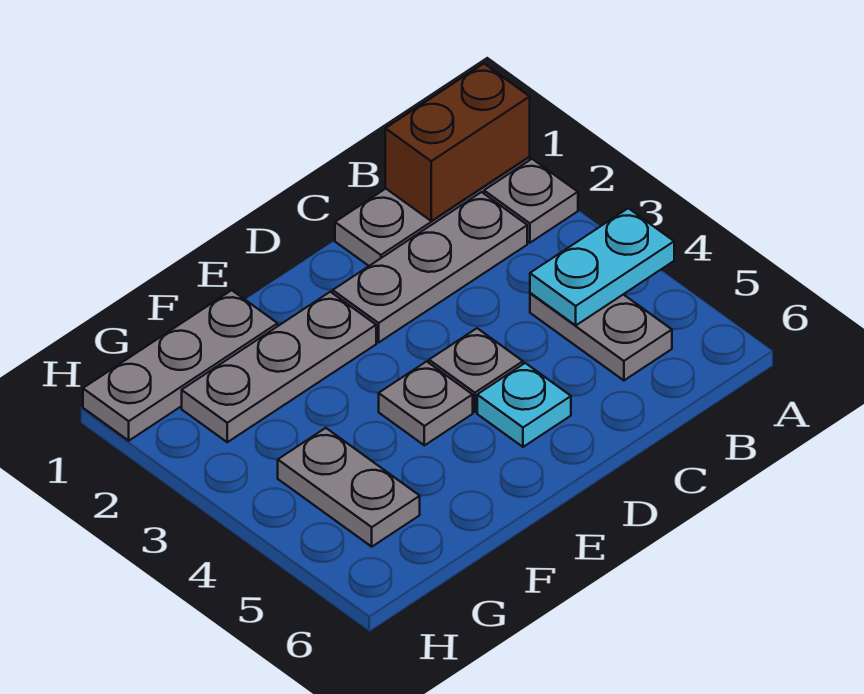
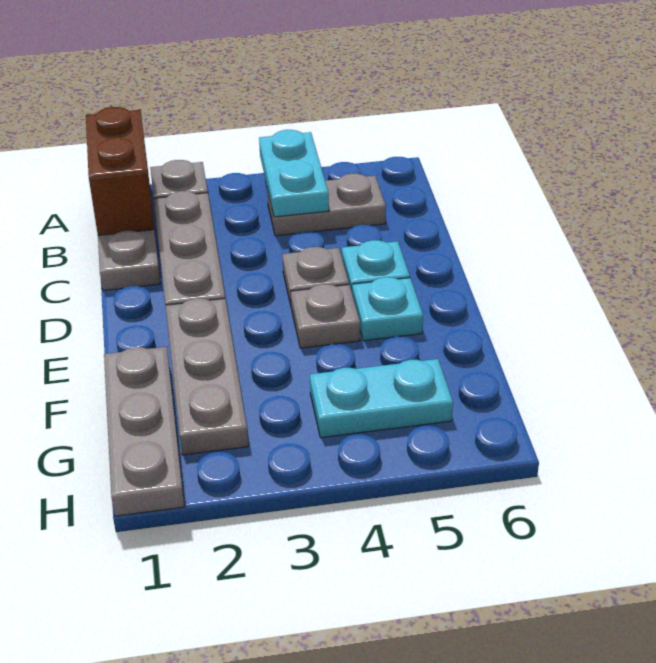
none -> cyan plate E5 level 1
grey plate G4:G5 level 1 -> cyan plate G4:G5 level 1

